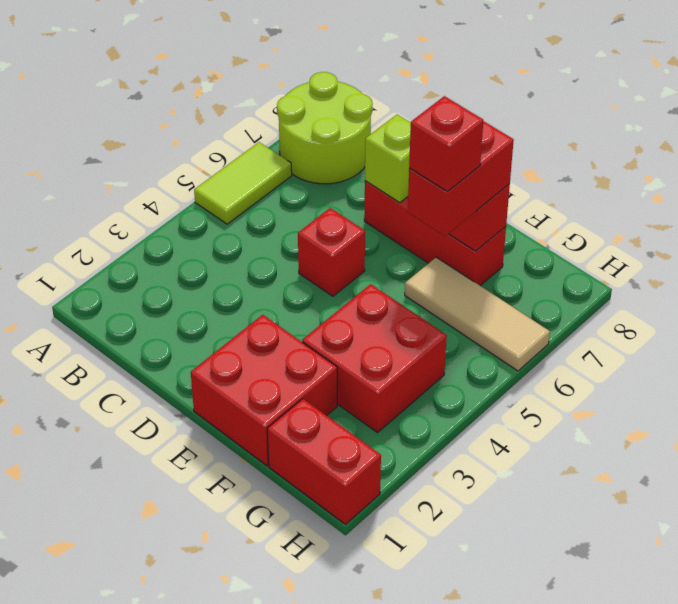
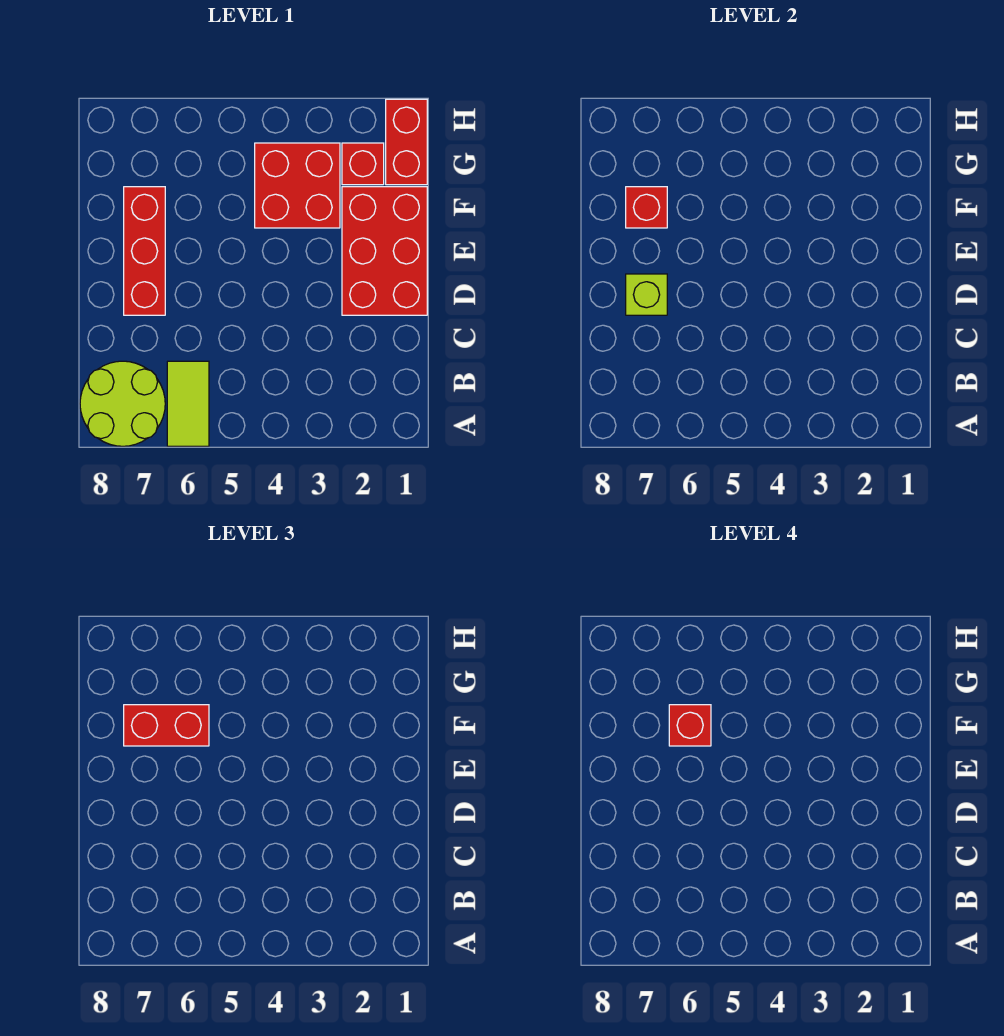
lime tile A5:A6 level 1 -> lime tile A6:B6 level 1
red brick D5 level 1 -> red brick G2 level 1
red brick E1:F2 level 1 -> red brick D1:F2 level 1
tan tile F6:H6 level 1 -> none

